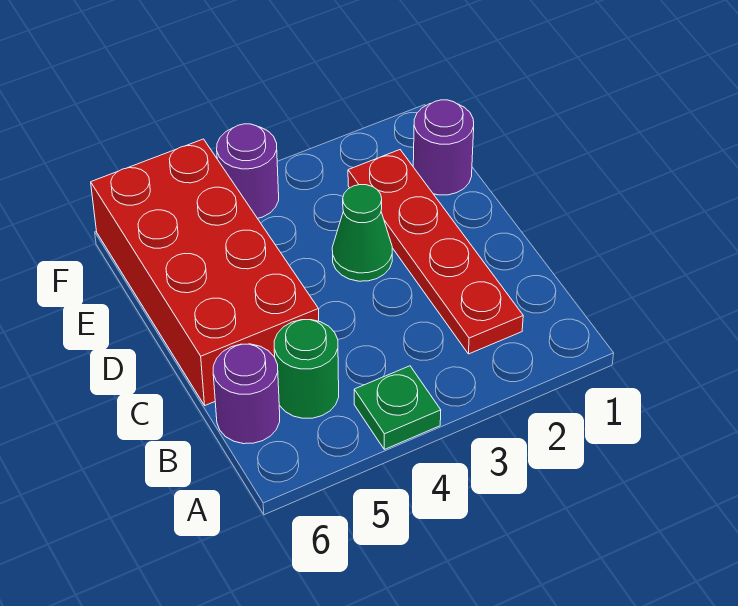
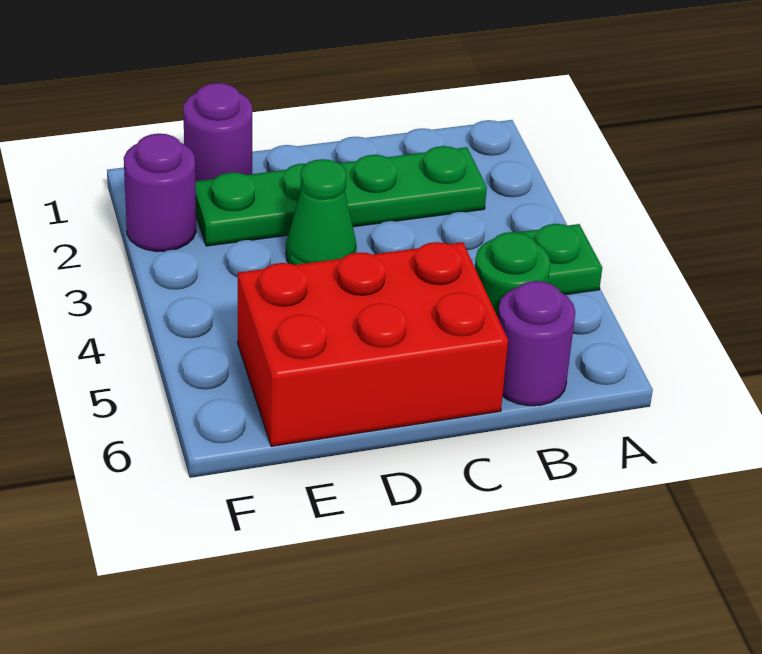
red plate B2:E2 level 1 -> green plate B2:E2 level 1
red brick C5:F6 level 1 -> red brick C5:E6 level 1
purple round brick F4 level 1 -> purple round brick F2 level 1

